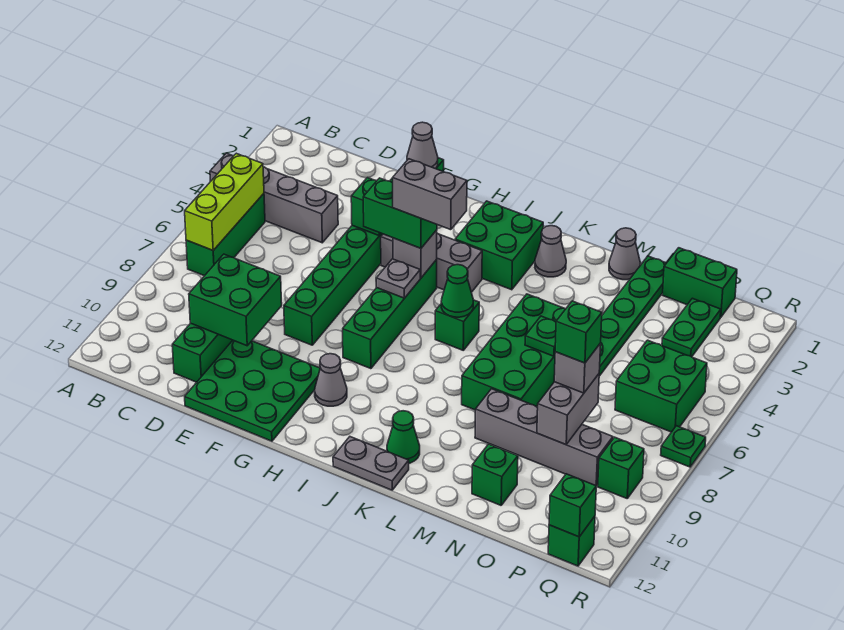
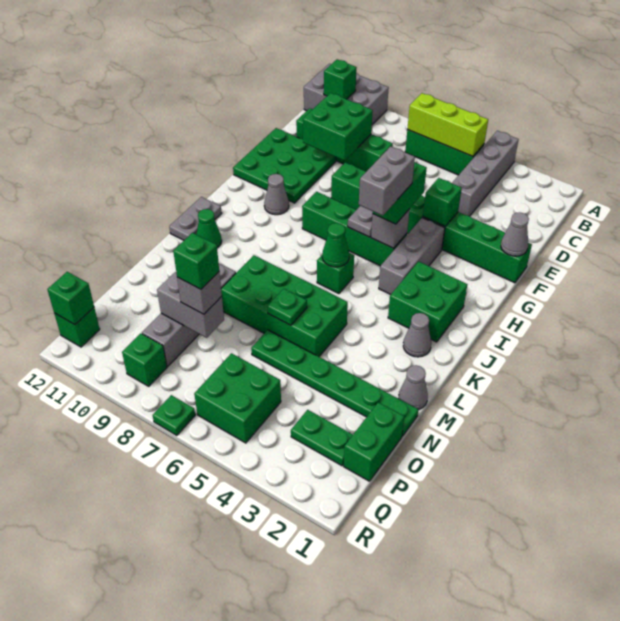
none -> grey brick A10:B12 level 1
green brick N11 level 1 -> green brick B11 level 2

